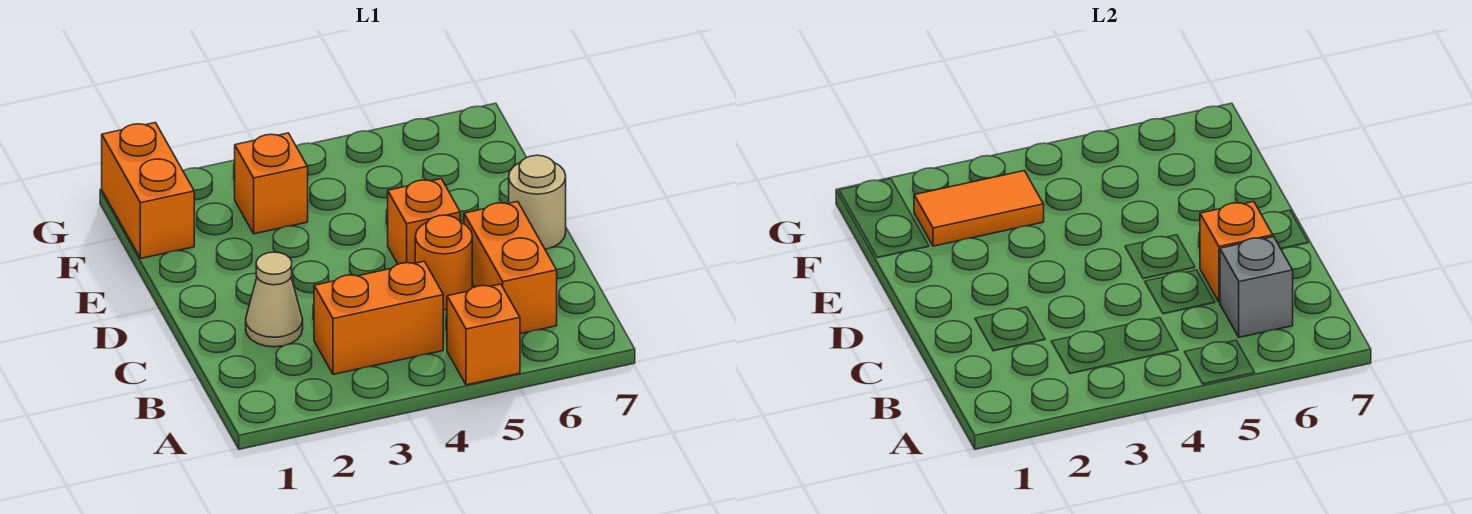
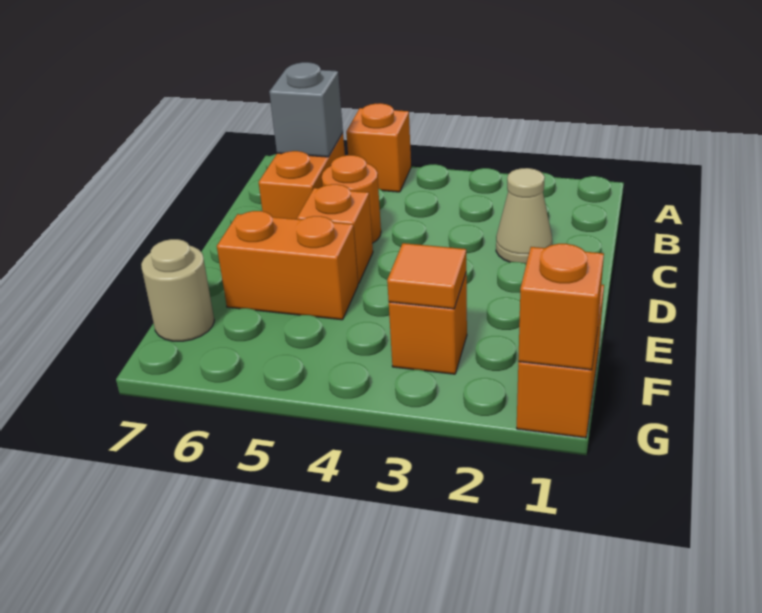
orange brick B3:B4 level 1 -> orange brick E5:E6 level 1
orange brick C6 level 2 -> orange brick G1 level 2
tan round brick D7 level 1 -> tan round brick F7 level 1
orange tile F2:F3 level 2 -> orange tile F3 level 2

